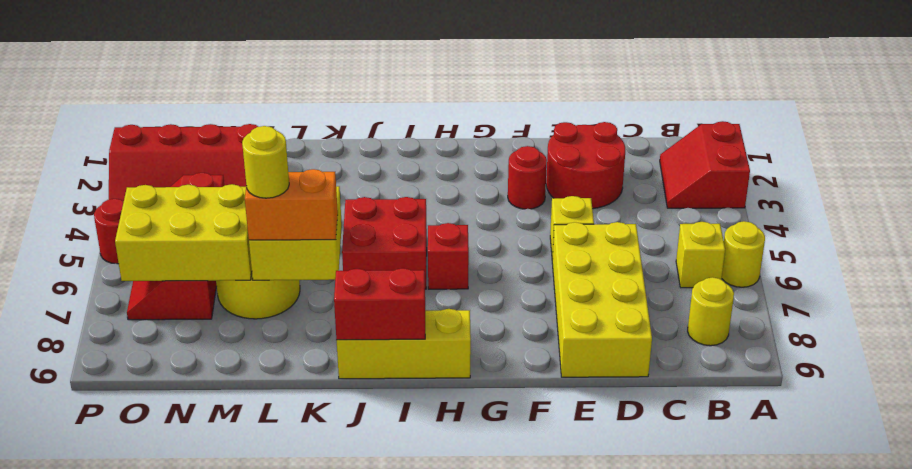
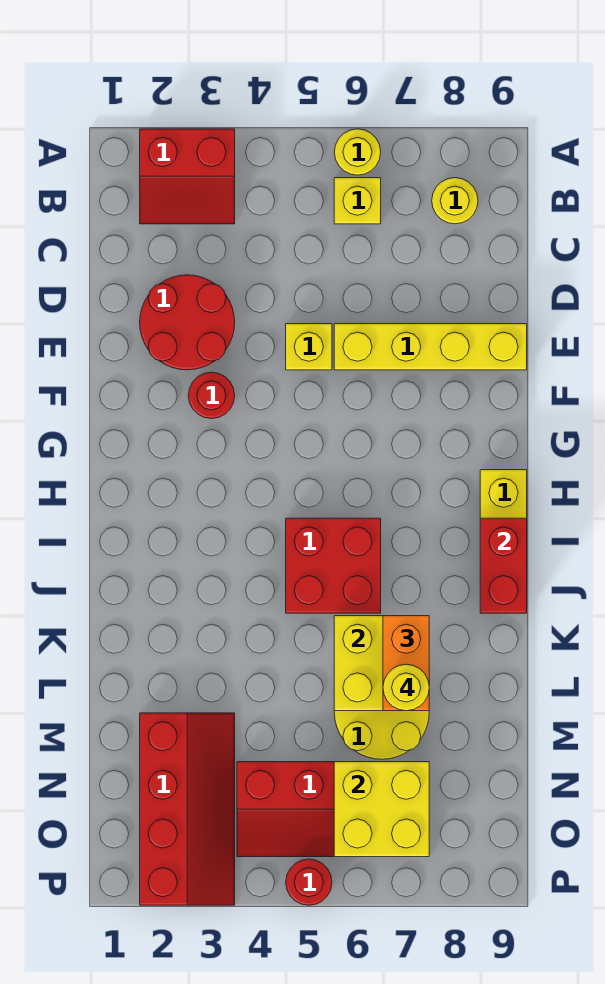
yellow brick D6:E9 level 1 -> yellow brick E6:E9 level 1
red brick H6 level 1 -> none
yellow brick M6:O7 level 2 -> yellow brick N6:O7 level 2

